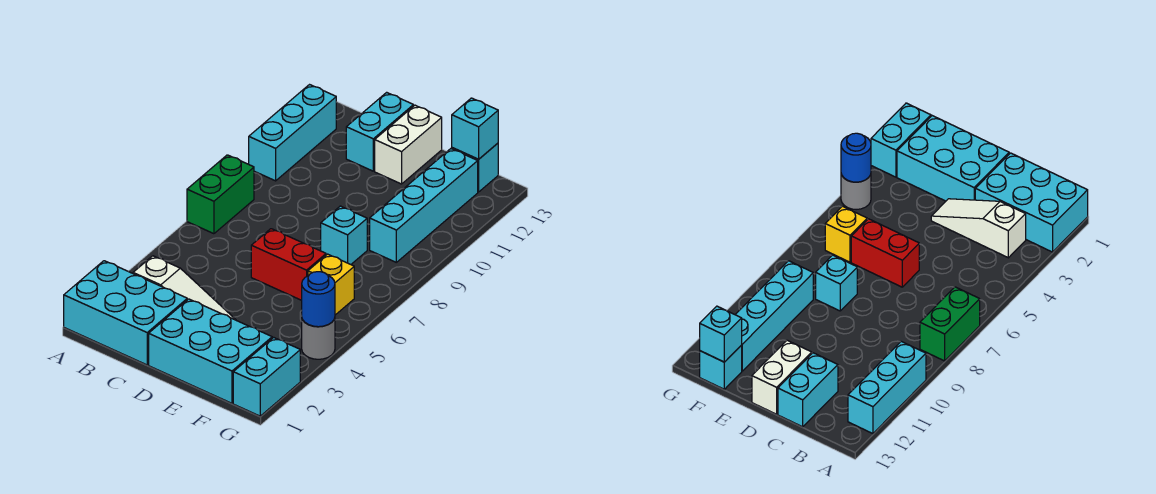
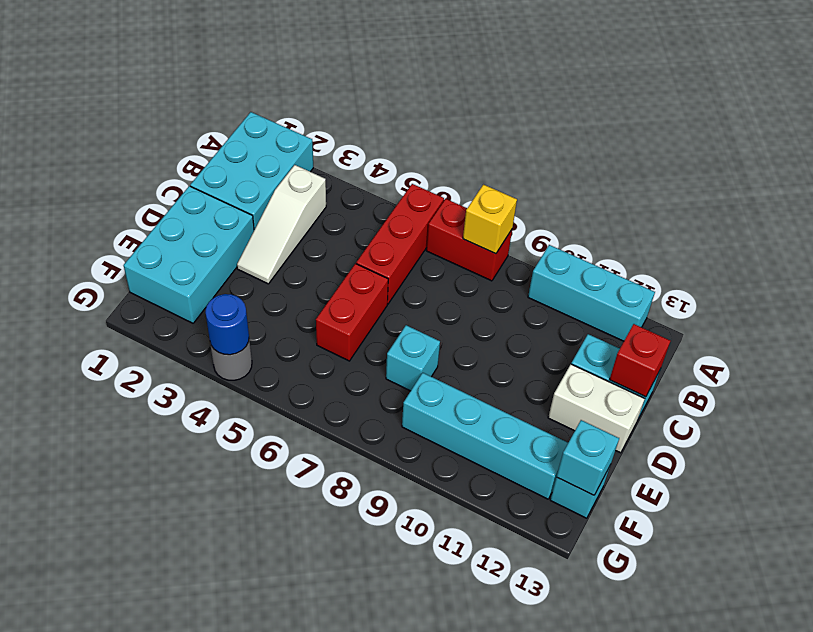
none -> red brick A6:C6 level 1
green brick A7:A8 level 1 -> red brick A7:A8 level 1
none -> red brick C13 level 2
yellow brick F6 level 1 -> yellow brick A8 level 2
cyan brick G1:G2 level 1 -> none

